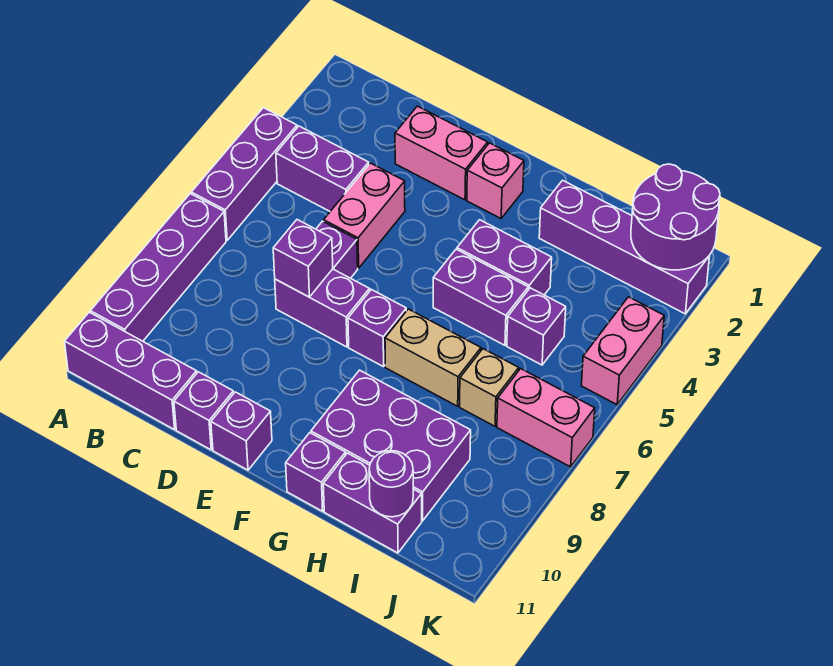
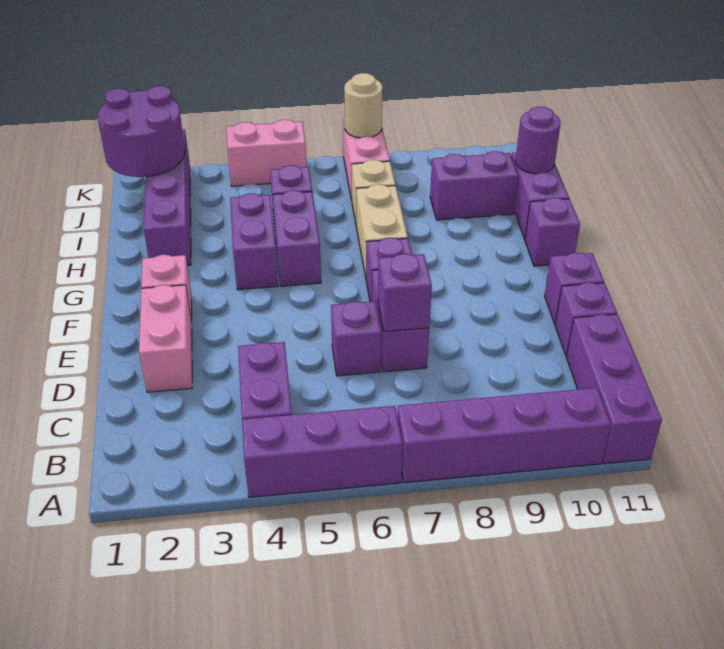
pink brick D4:D5 level 1 -> none
purple brick G9:I10 level 1 -> purple brick I9:I10 level 1
none -> tan round brick K7 level 2

